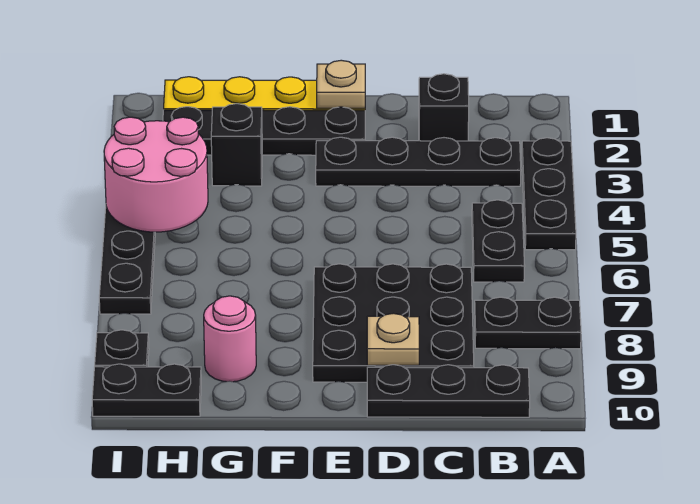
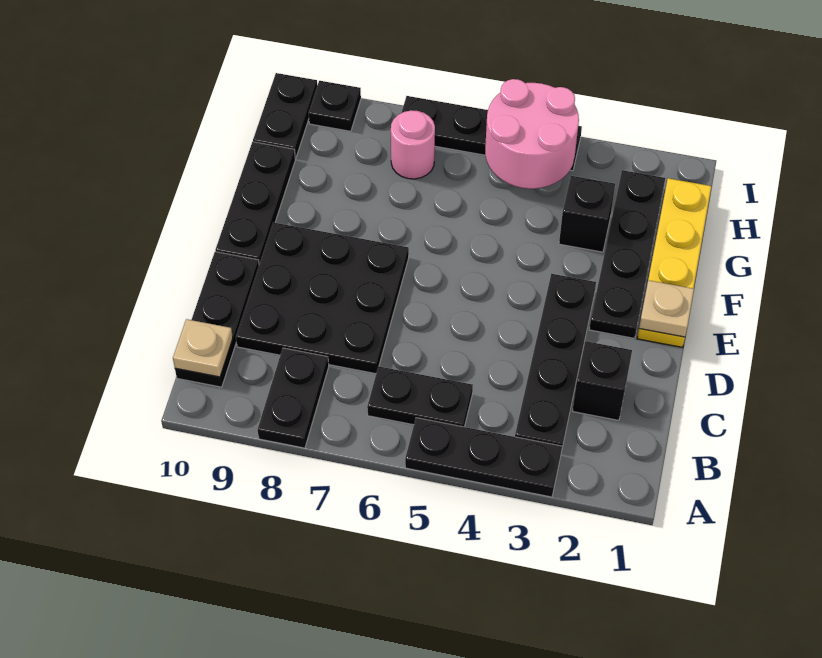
tan plate D9 level 2 -> tan plate B10 level 2
none -> black plate E10:G10 level 1
pink round brick G9 level 1 -> pink round brick H7 level 1

